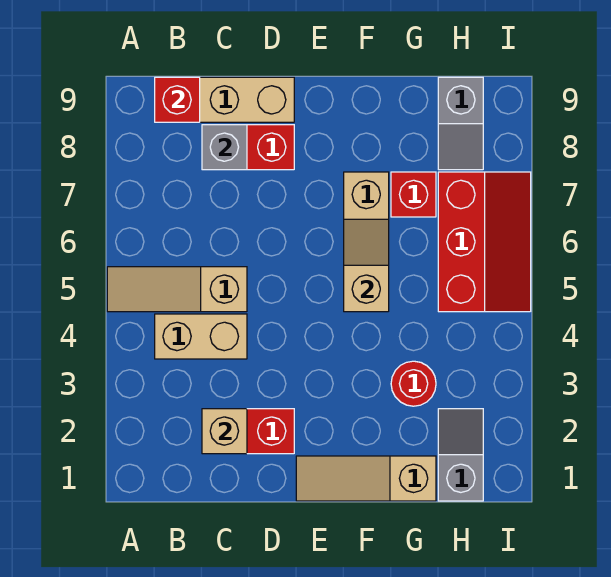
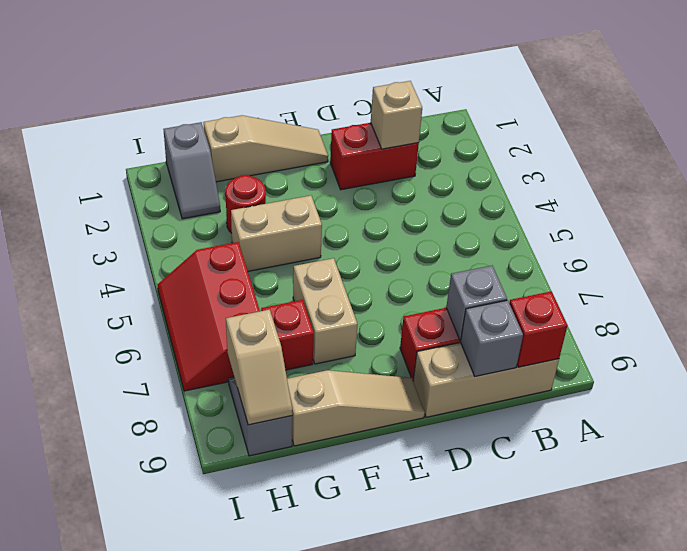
tan slope A5:C5 level 1 top C -> tan slope E9:G9 level 1 top G
tan brick B4:C4 level 1 -> tan brick F4:G4 level 1
none -> grey brick C9 level 2
tan slope F5:F6 level 2 top 5 -> tan slope H8:H9 level 2 top 8

